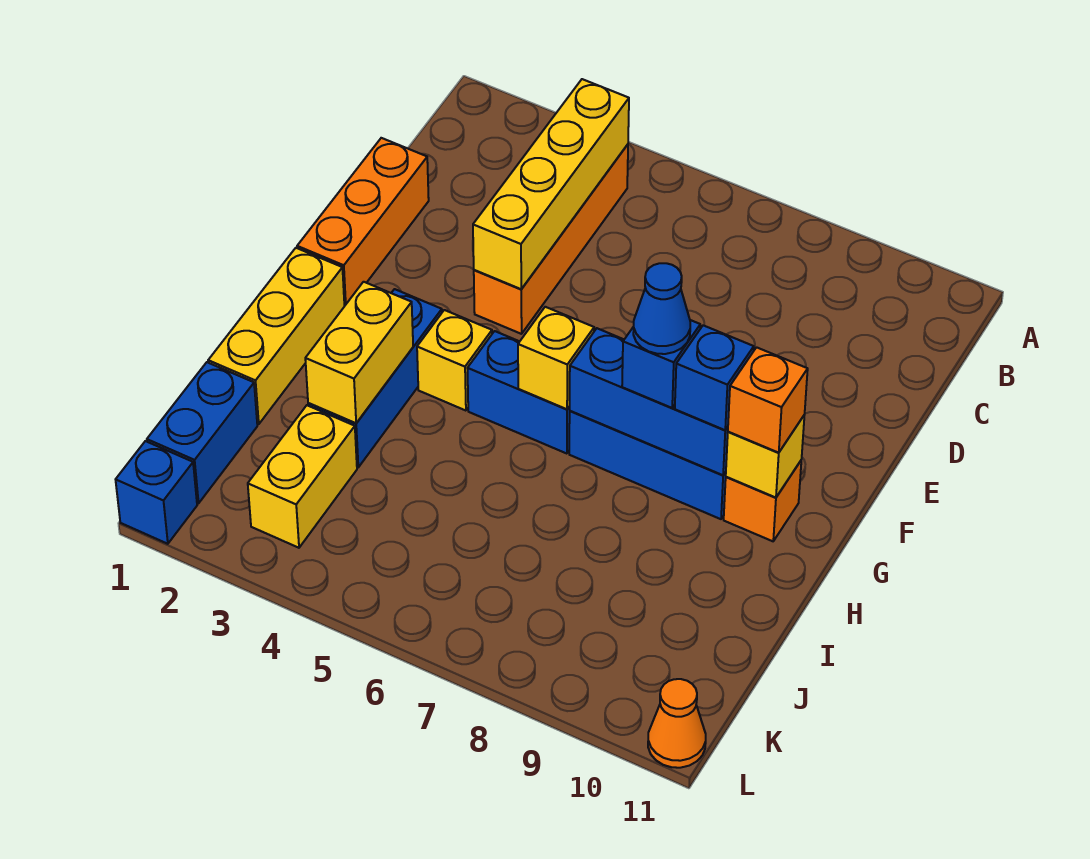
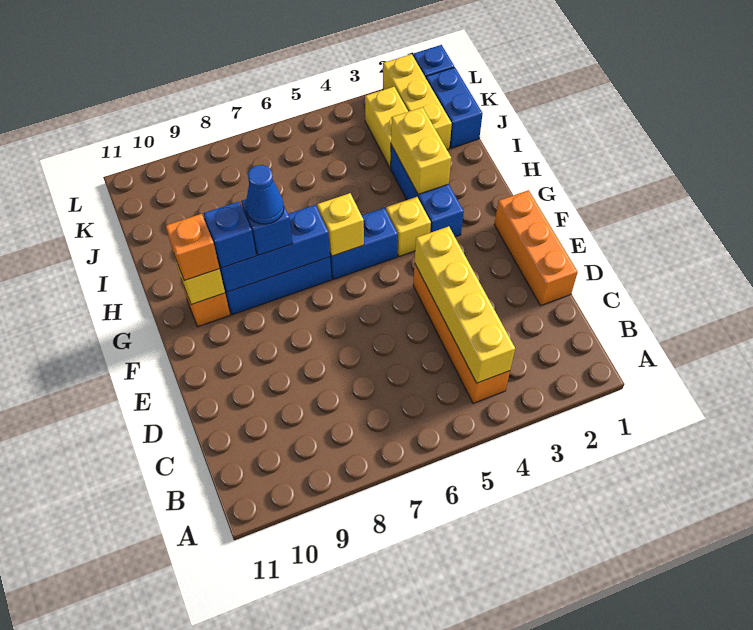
yellow brick G1:I1 level 1 -> yellow brick J2:L2 level 1
orange cone L11 level 1 -> none

